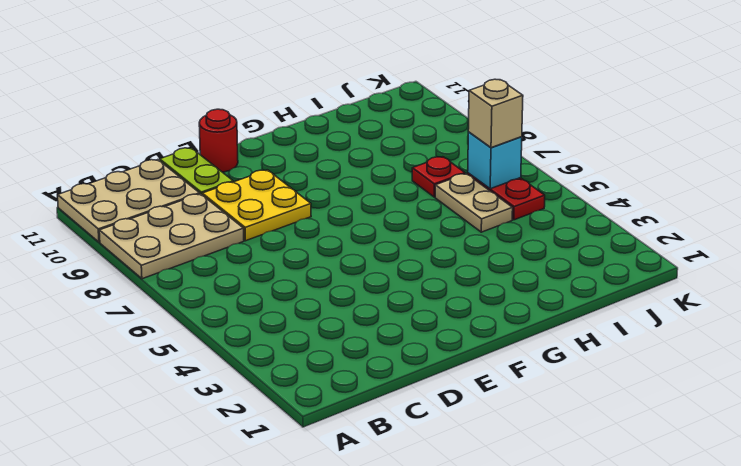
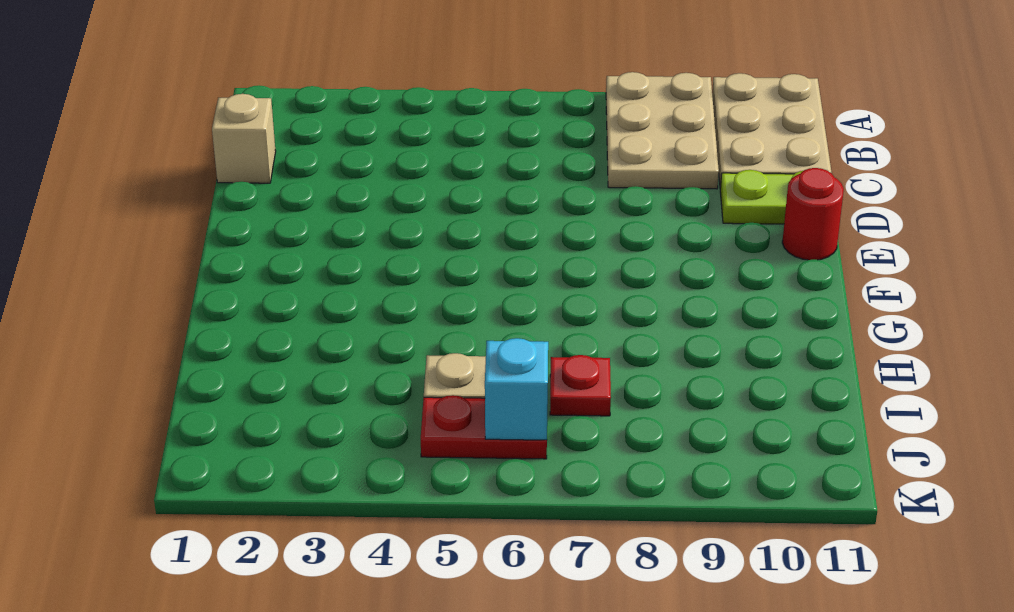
yellow plate D8:E9 level 1 -> none
tan brick J6 level 3 -> tan brick C1 level 1

